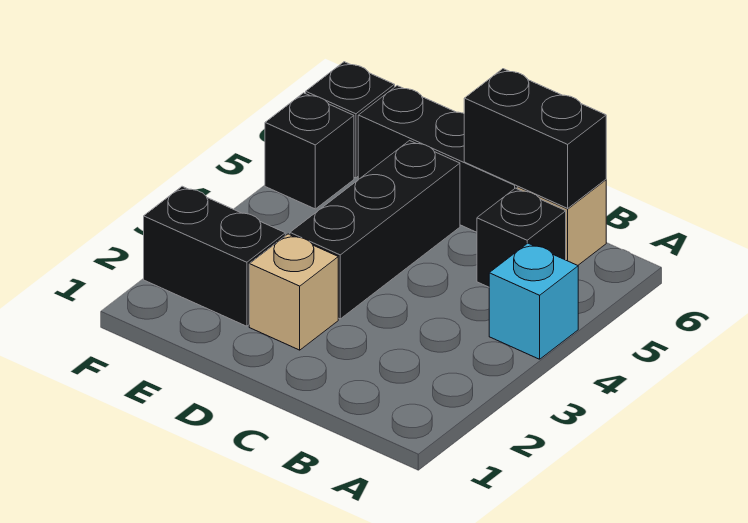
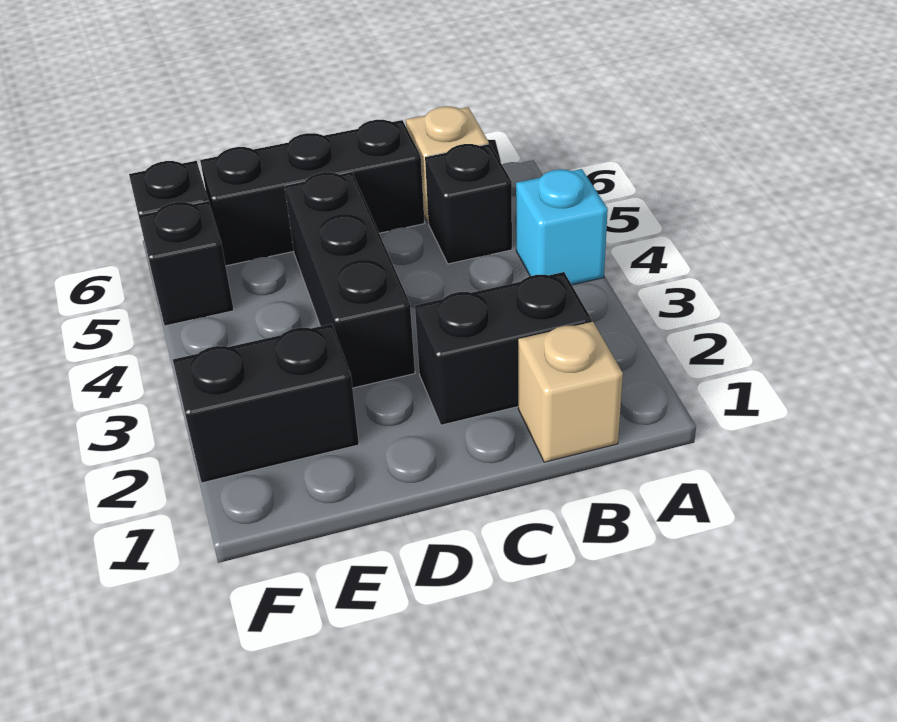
black brick B6:C6 level 2 -> black brick B2:C2 level 1
tan brick D2 level 1 -> tan brick B1 level 1

